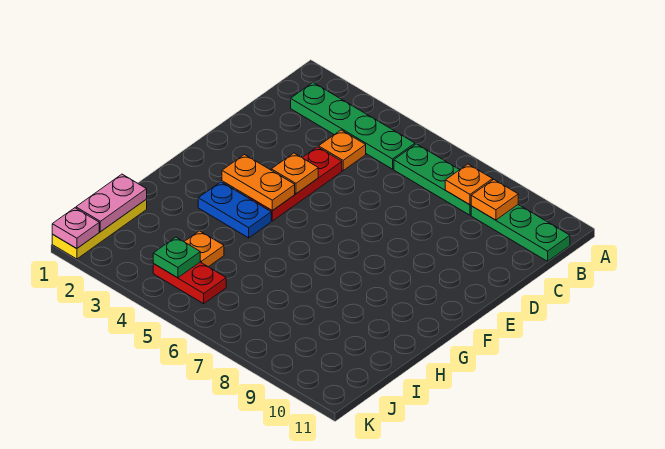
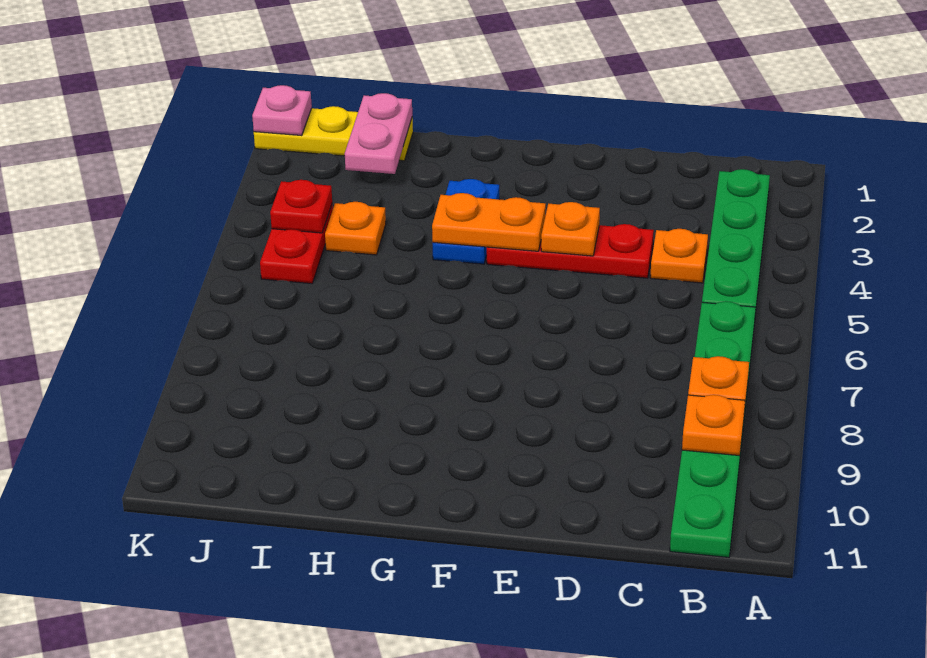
orange plate F3:F4 level 2 -> orange plate F4:G4 level 2
pink plate I1:J1 level 2 -> pink plate I1:I2 level 2
green plate J4 level 2 -> red plate J4 level 2

